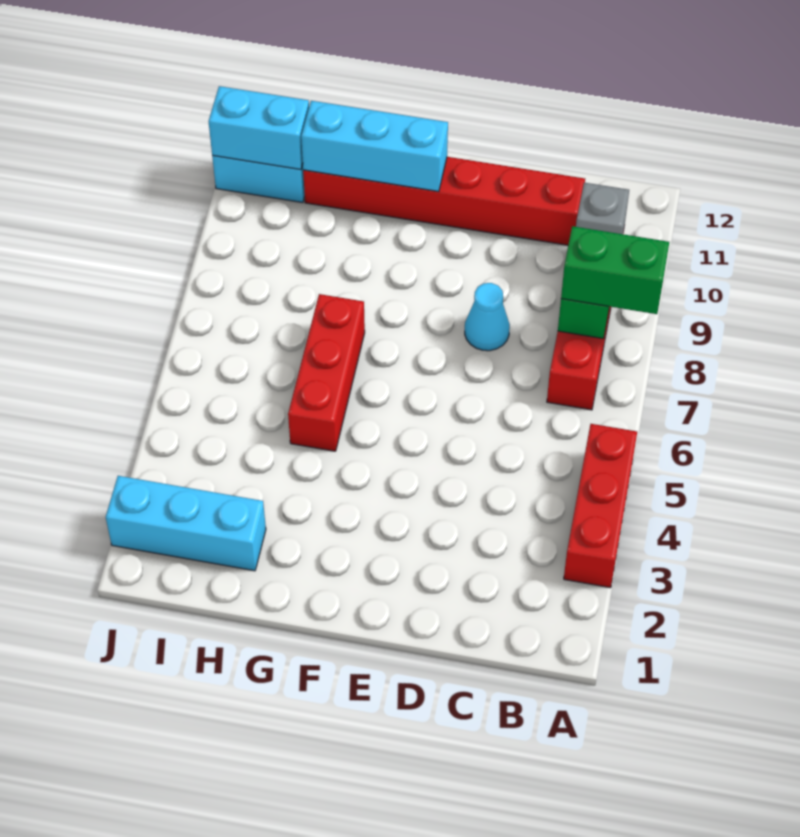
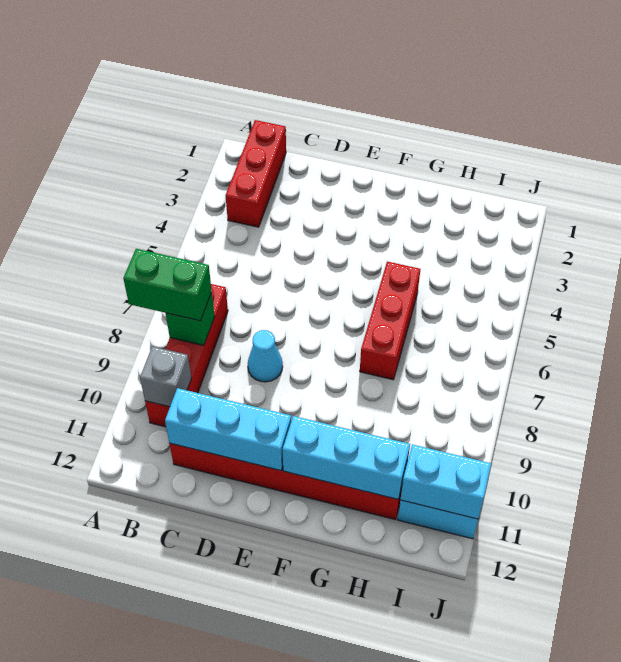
red brick A3:A5 level 1 -> red brick B1:B3 level 1
cyan brick H2:J2 level 1 -> cyan brick C11:E11 level 2

